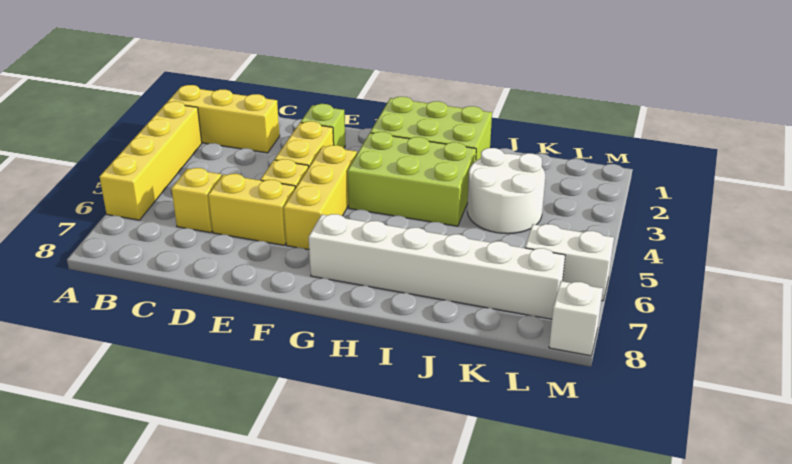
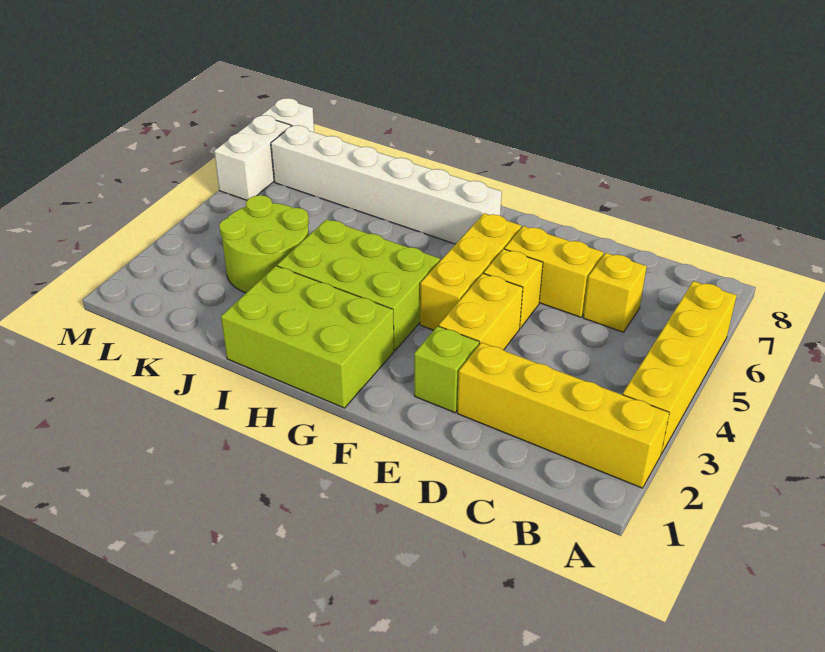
yellow brick A2:C2 level 1 -> yellow brick A2:D2 level 1
white round brick J3:K4 level 1 -> lime round brick J3:K4 level 1
white brick L6:M6 level 1 -> white brick M6:M7 level 1

